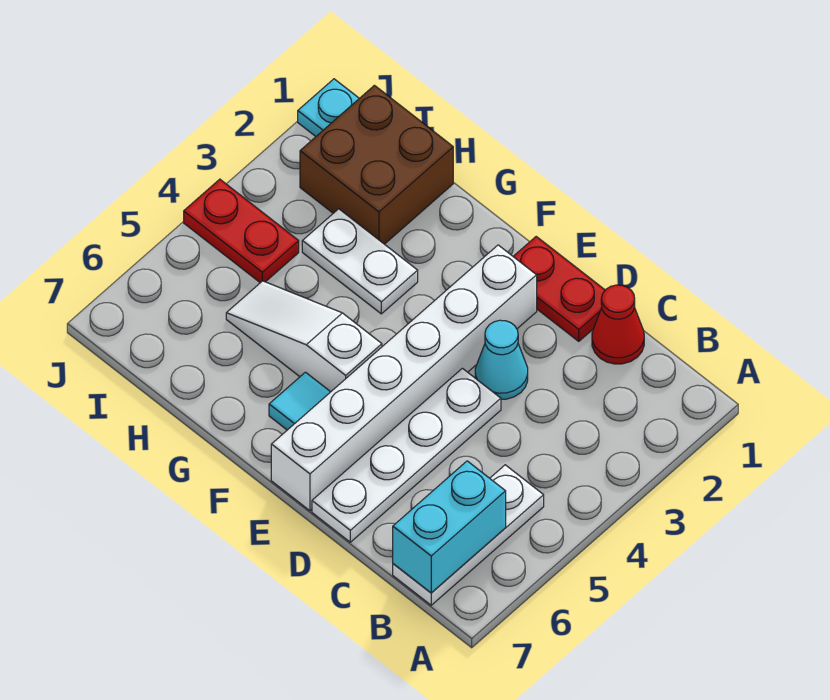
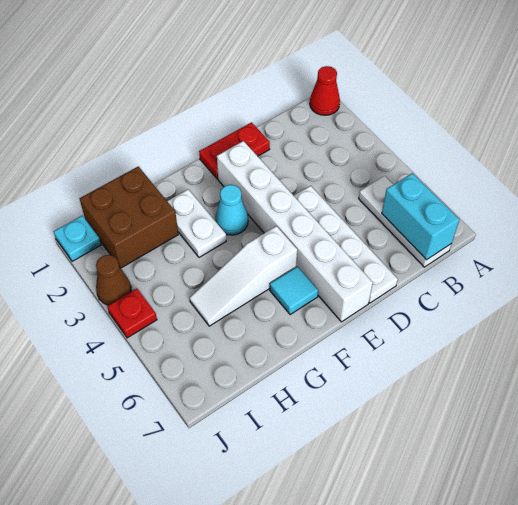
red cone C1 level 1 -> red cone A1 level 1
cyan cone D3 level 1 -> cyan cone F3 level 1
white plate G3:H3 level 1 -> white plate G2:G3 level 1
red plate I4:J4 level 1 -> red plate J4 level 1
none -> brown cone J3 level 1

